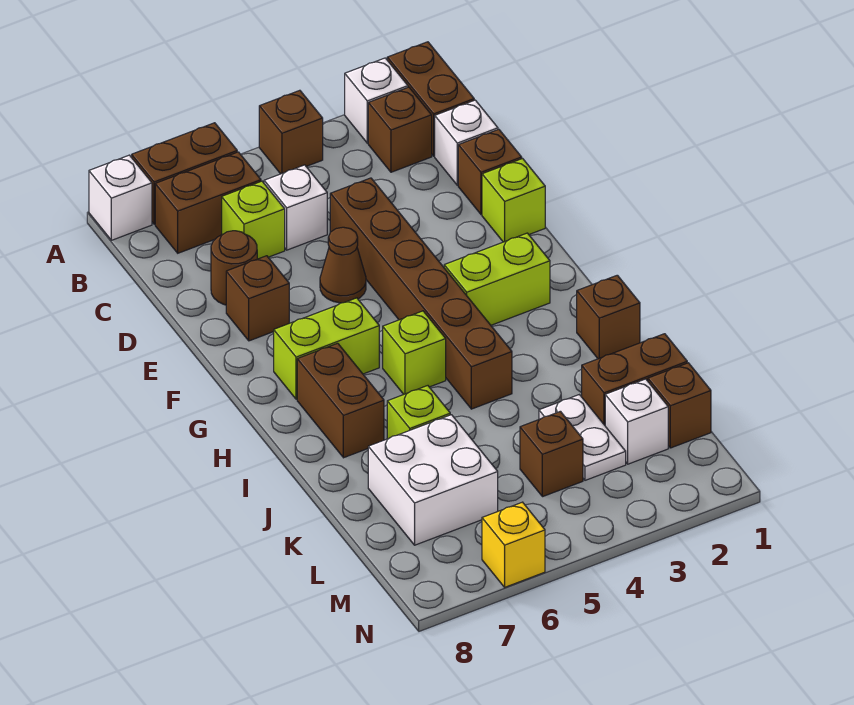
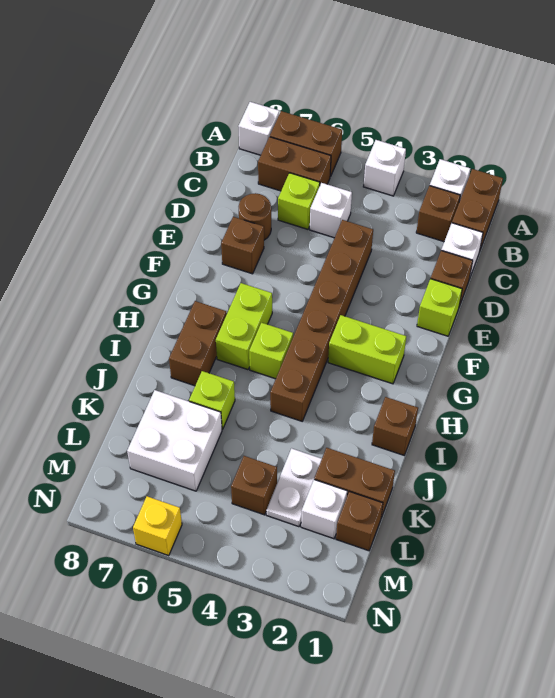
brown brick A4 level 1 -> white brick A4 level 1
brown cone E5 level 1 -> none
lime brick G6:G7 level 1 -> lime brick G6:H6 level 1

